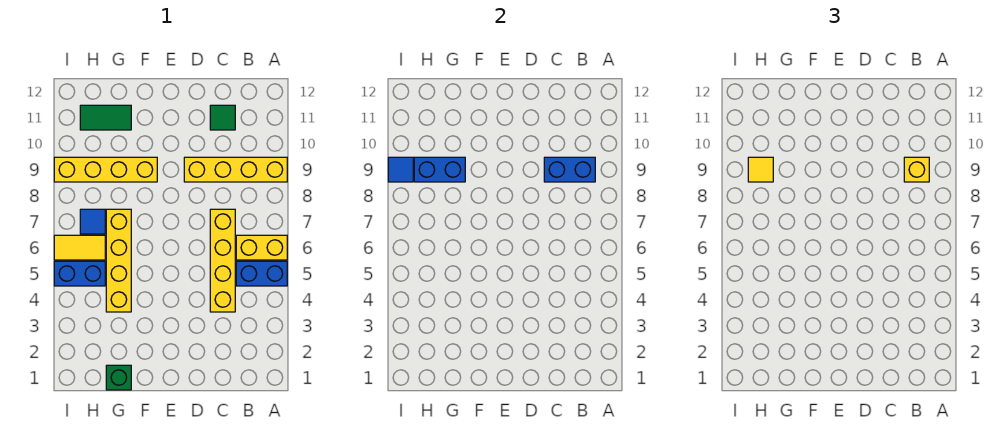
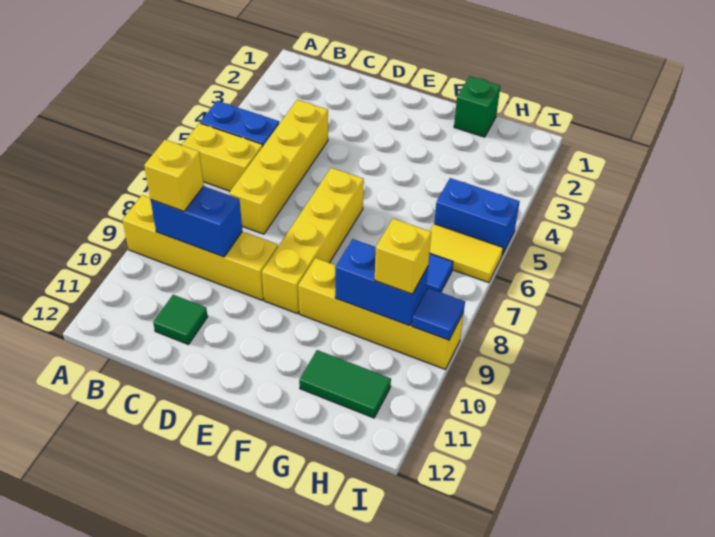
yellow brick G4:G7 level 1 -> yellow brick E6:E9 level 1
yellow tile H9 level 3 -> yellow brick H9 level 3

